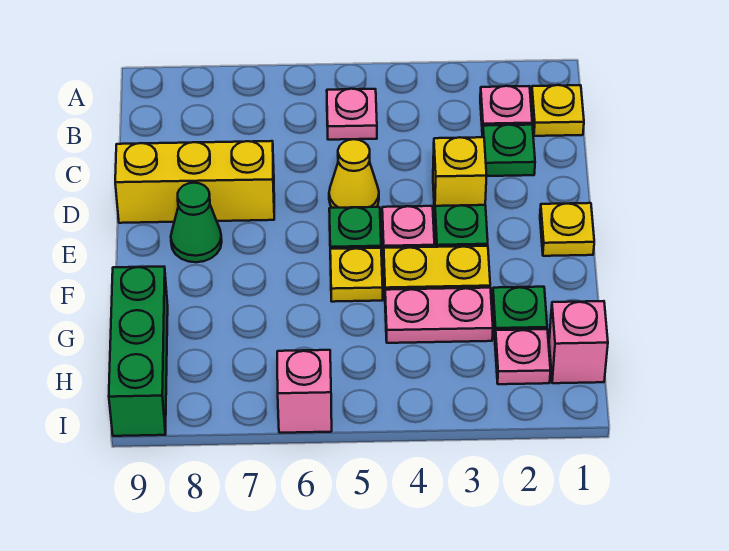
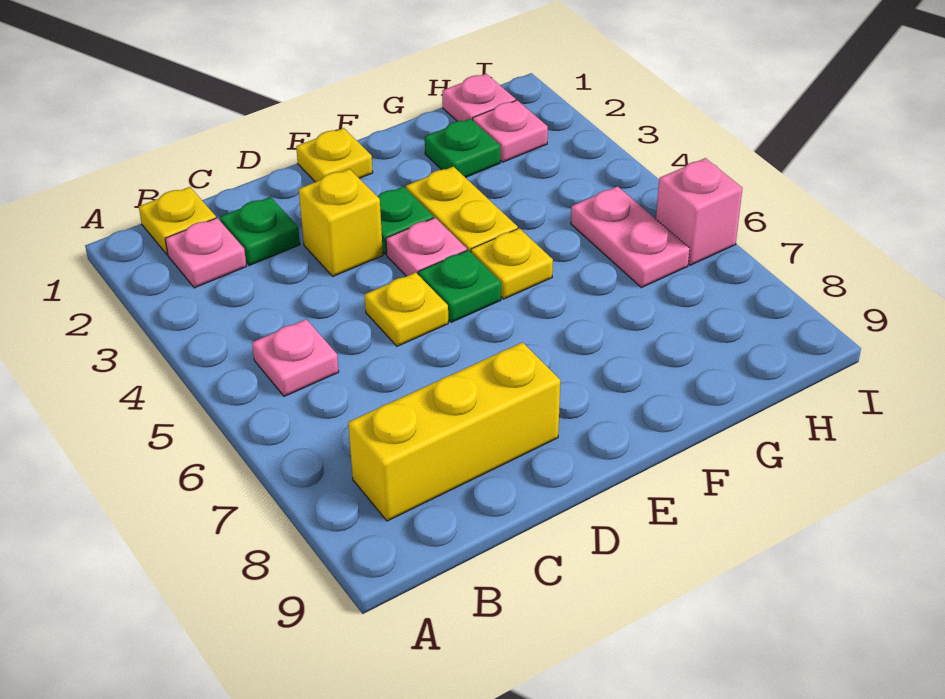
yellow cone D5 level 1 -> yellow plate D5 level 1
yellow brick D7:D9 level 1 -> yellow brick B8:D8 level 1
green cone E8 level 1 -> none
pink plate G3:G4 level 1 -> pink plate H5:H6 level 1
green brick G9:I9 level 1 -> none
pink brick H1 level 1 -> pink plate H1 level 1

